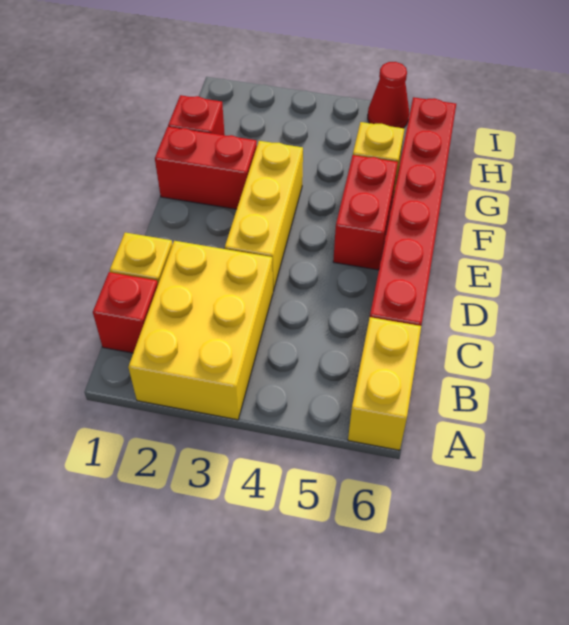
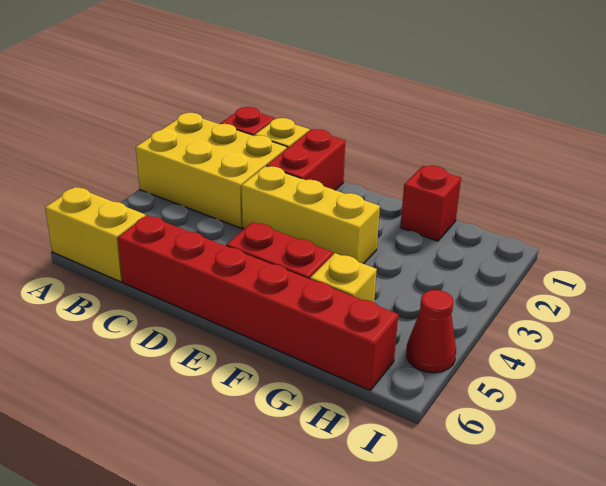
red brick F1:F2 level 1 -> red brick D1:D2 level 1

